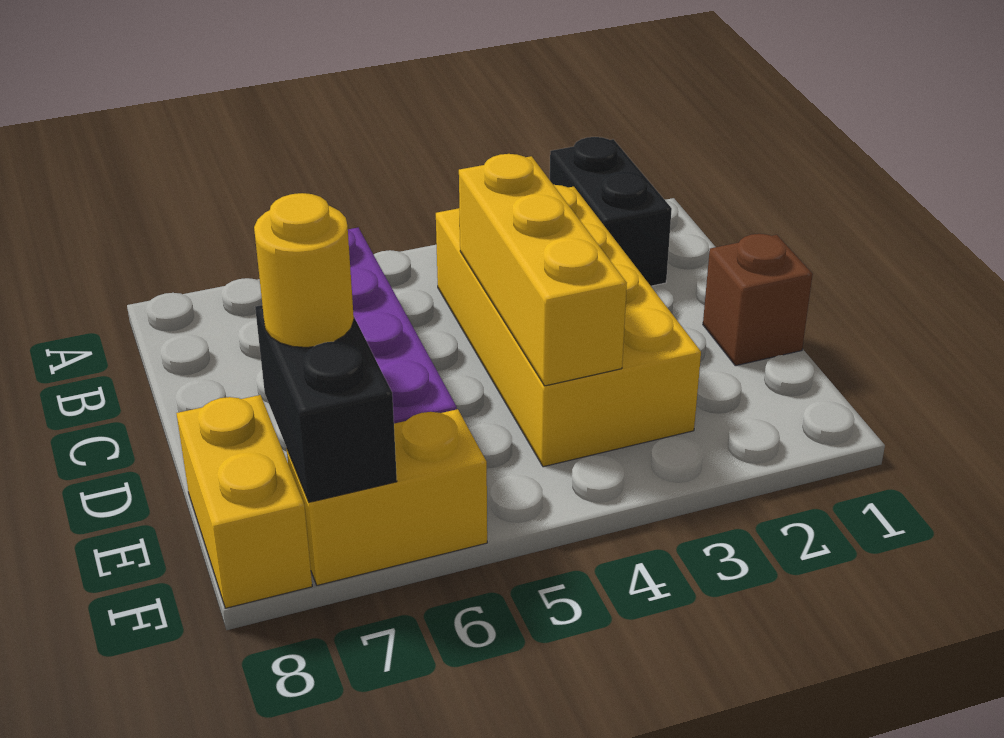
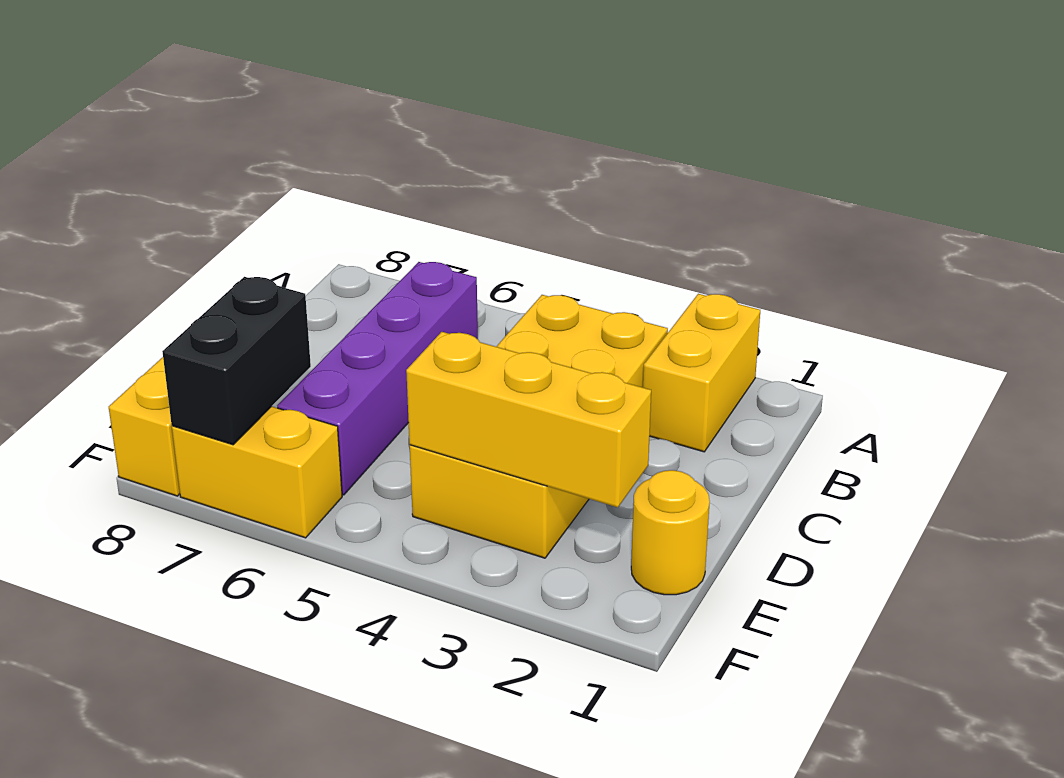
black brick A2:B2 level 1 -> yellow brick A2:B2 level 1
yellow brick C4:E4 level 2 -> yellow brick E2:E4 level 2
brown brick D1 level 1 -> none
yellow round brick E7 level 3 -> yellow round brick E1 level 1

